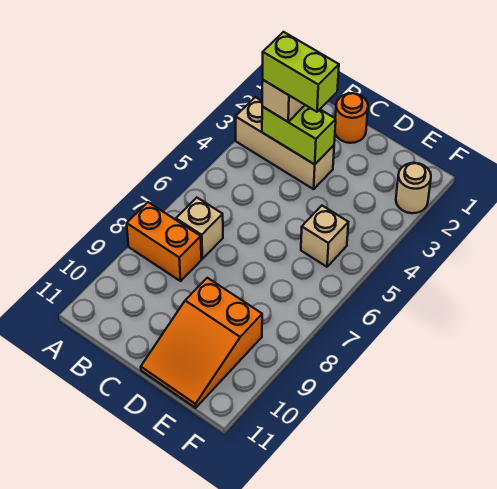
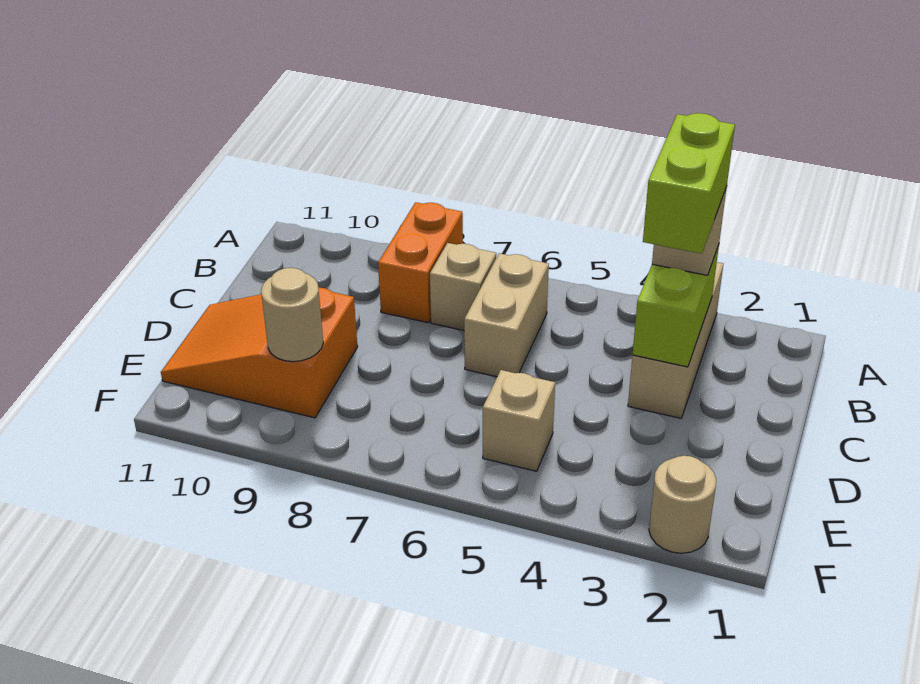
none -> tan brick B6:C6 level 1
orange round brick C1 level 1 -> none
none -> tan round brick E9 level 2

